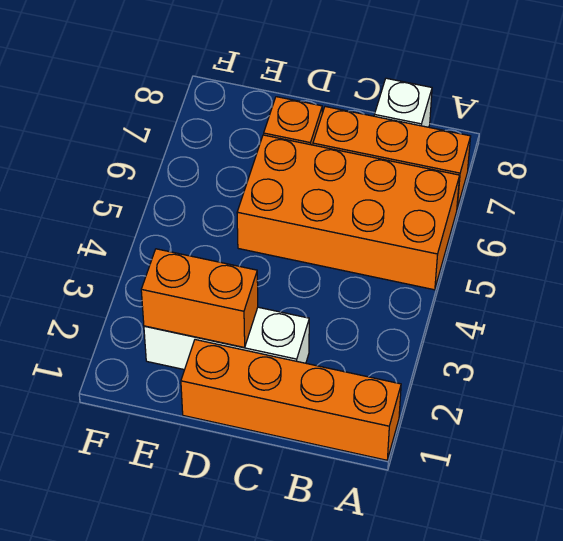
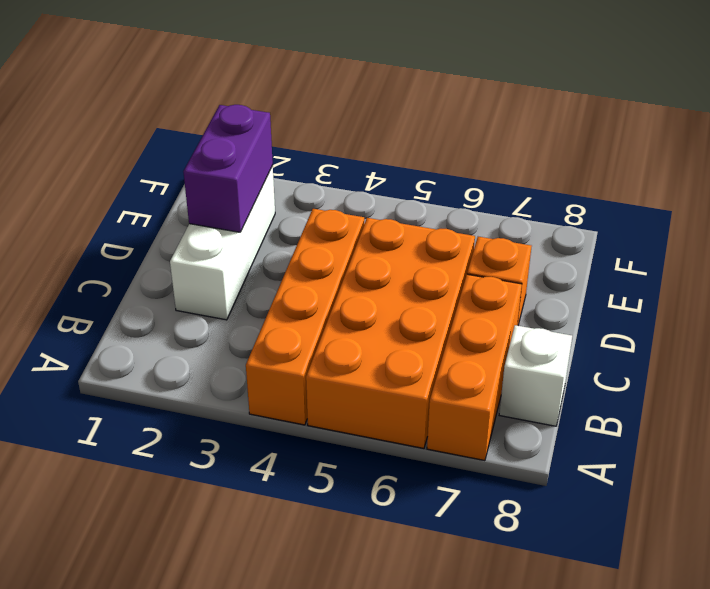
orange brick A1:D1 level 1 -> orange brick A4:D4 level 1
orange brick D2:E2 level 2 -> purple brick D2:E2 level 2

